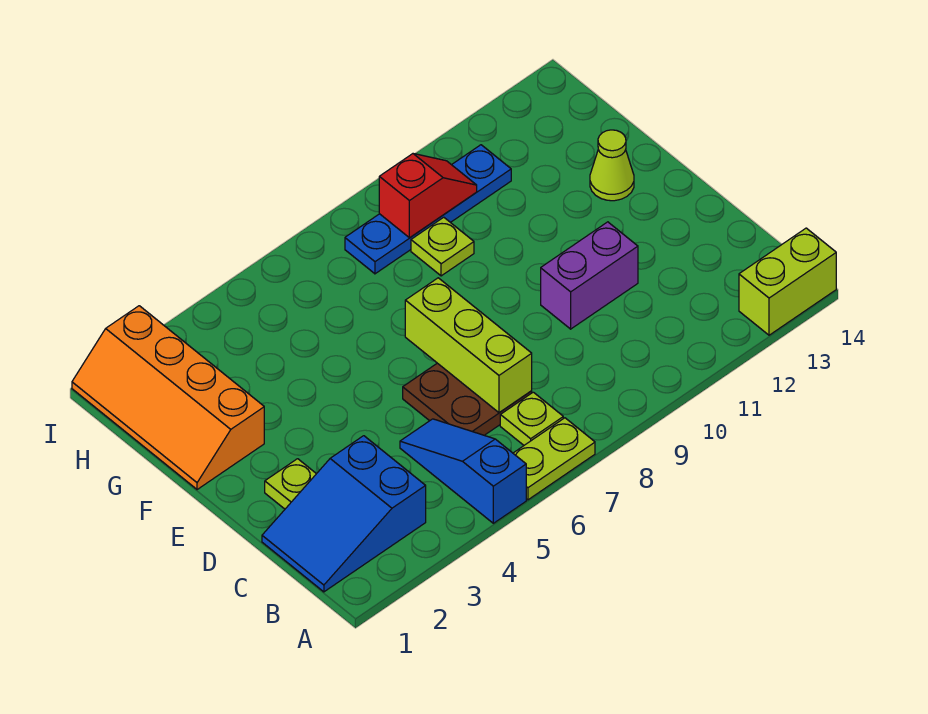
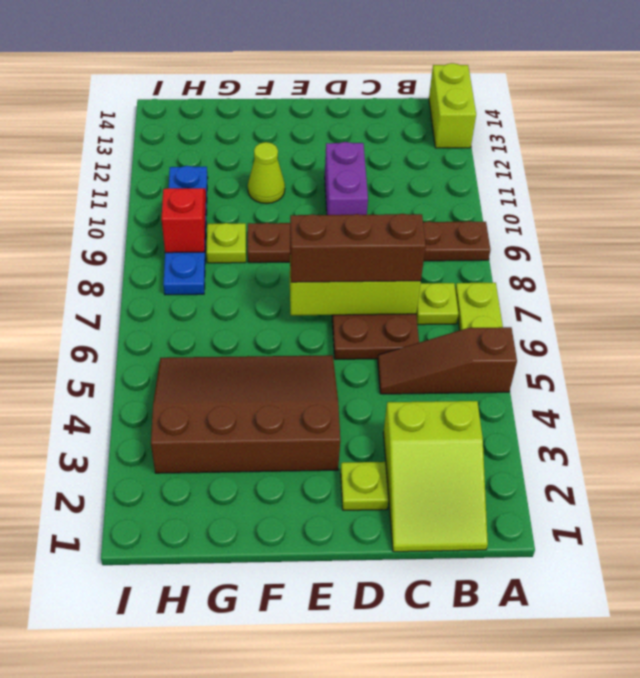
blue slope A5:C5 level 1 top A -> brown slope A5:C5 level 1 top A
none -> brown plate A9:F9 level 1
blue slope B1:C3 level 1 top 3 -> lime slope B1:C3 level 1 top 3
none -> brown brick C7:E7 level 3
none -> brown slope E3:H5 level 1 top 3
orange slope F1:I2 level 1 top 2 -> none
lime cone F13 level 1 -> lime cone F11 level 1

